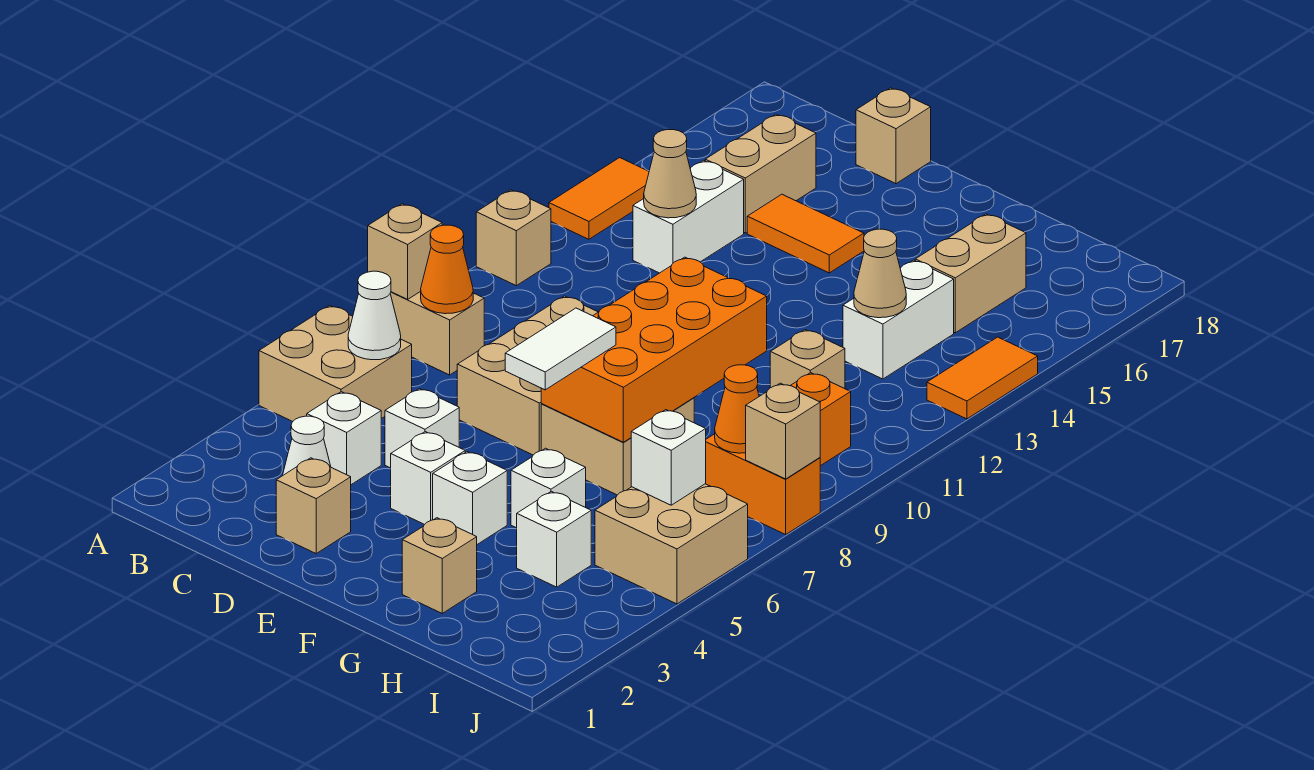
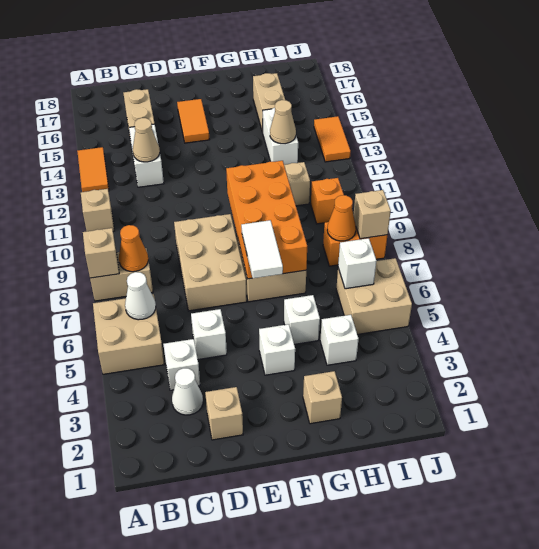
orange tile D15:E15 level 1 -> orange tile E15:E16 level 1
tan brick D18 level 1 -> none
white brick E4 level 1 -> none

